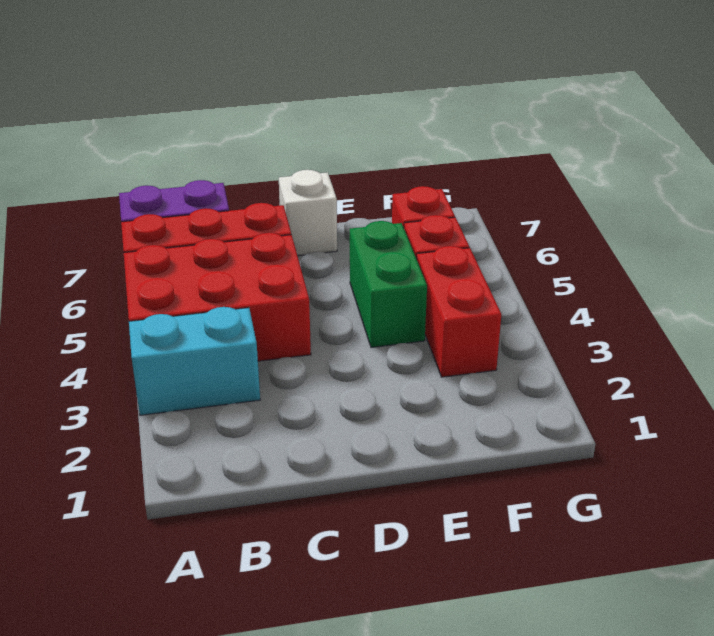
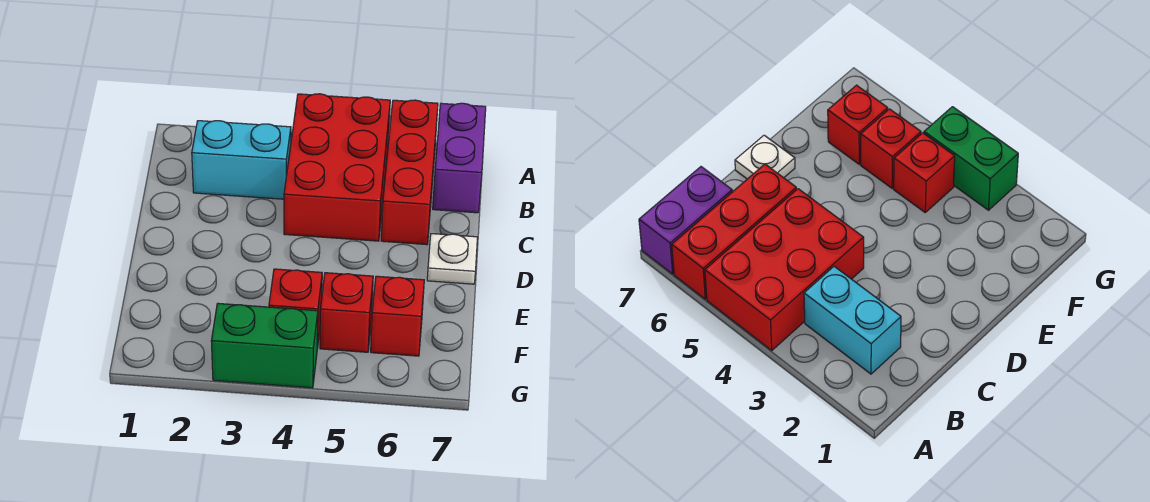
cyan brick A3:B3 level 1 -> cyan brick B2:B3 level 1
white brick D7 level 1 -> white plate D7 level 1
green brick E4:E5 level 1 -> green brick G3:G4 level 1
red brick F3:F4 level 1 -> red brick F4 level 1

